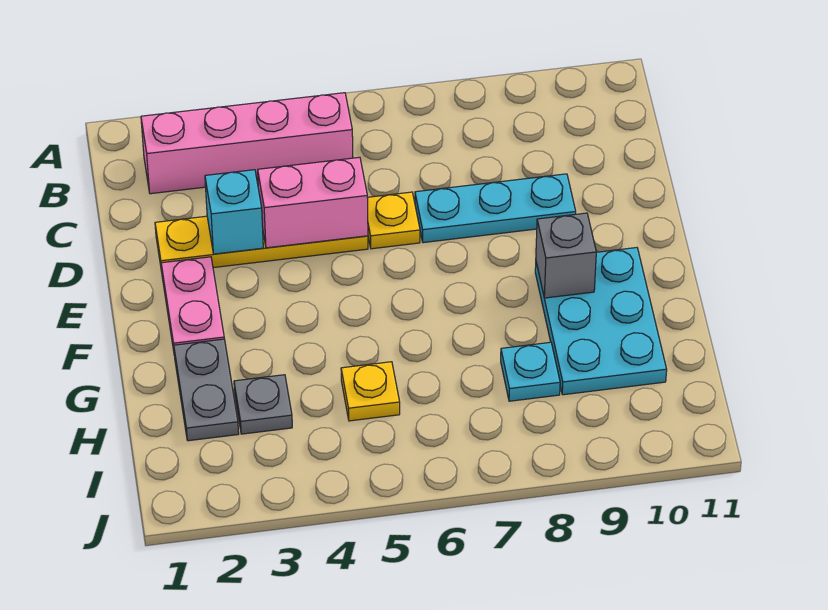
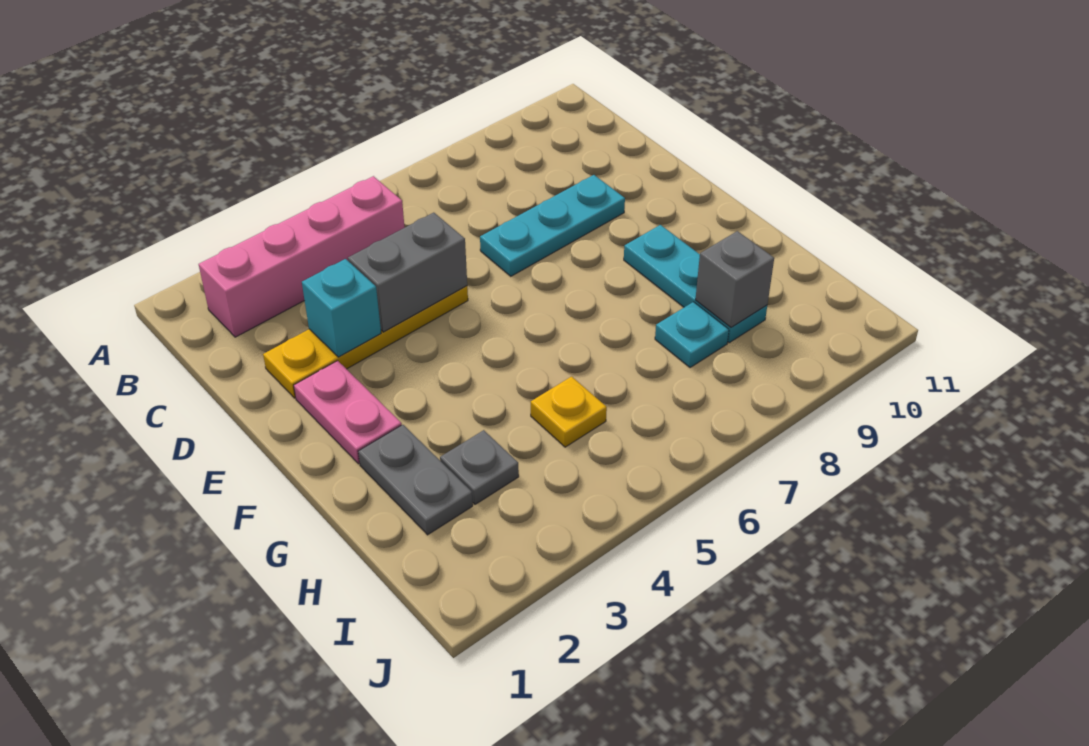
pink brick D4:D5 level 2 -> grey brick D4:D5 level 2
yellow plate D6 level 1 -> none
cyan plate F9:H10 level 1 -> cyan plate F9:H9 level 1
grey brick F9 level 2 -> grey brick H9 level 2

